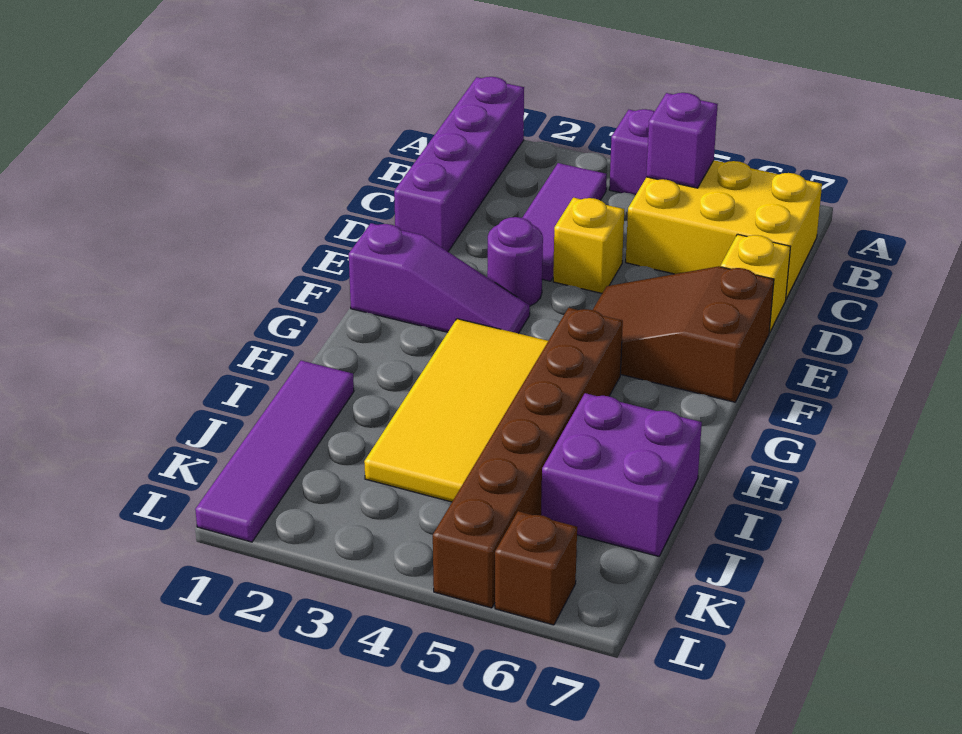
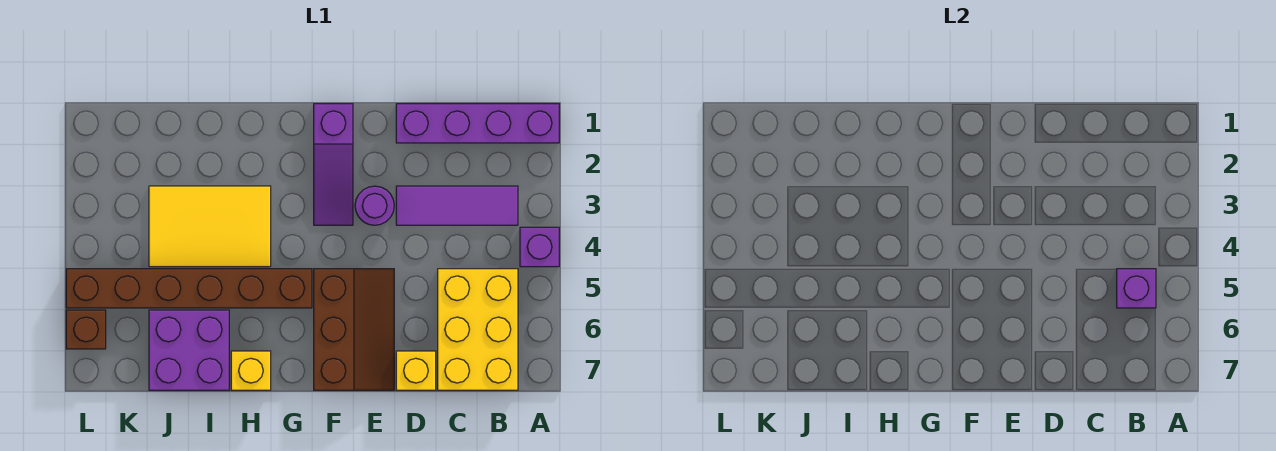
yellow brick D4 level 1 -> yellow brick H7 level 1
brown slope E5:F7 level 1 top 7 -> brown slope E5:F7 level 1 top F
yellow tile G3:J4 level 1 -> yellow tile H3:J4 level 1
purple tile I1:L1 level 1 -> none

